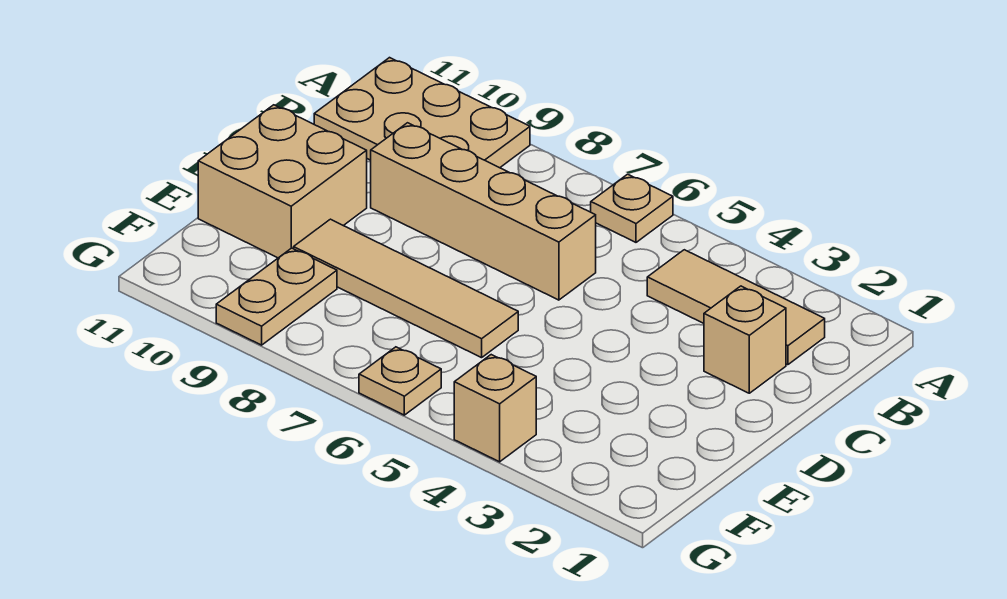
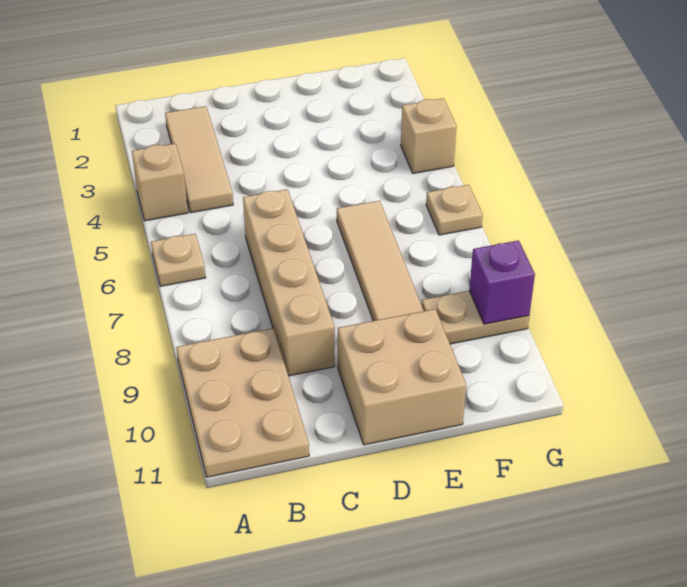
tan brick C2 level 1 -> tan brick A4 level 1
none -> purple brick G9 level 2

